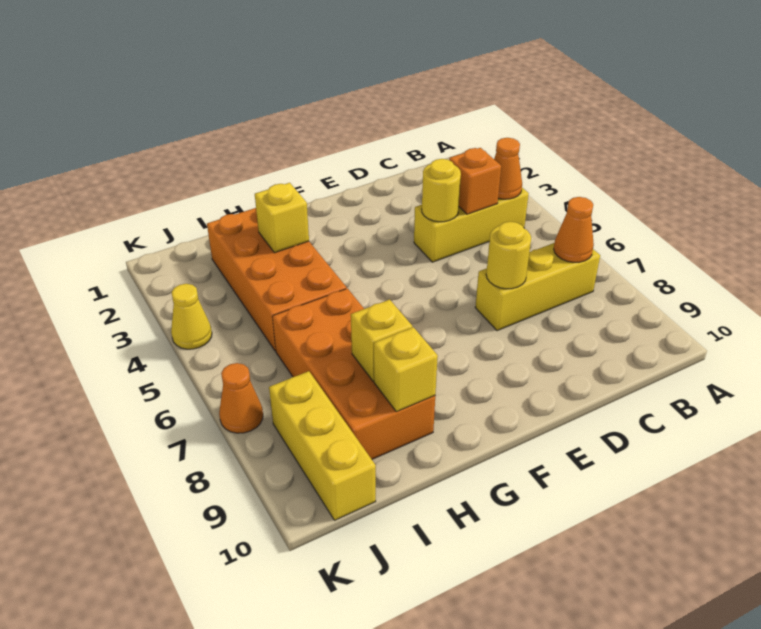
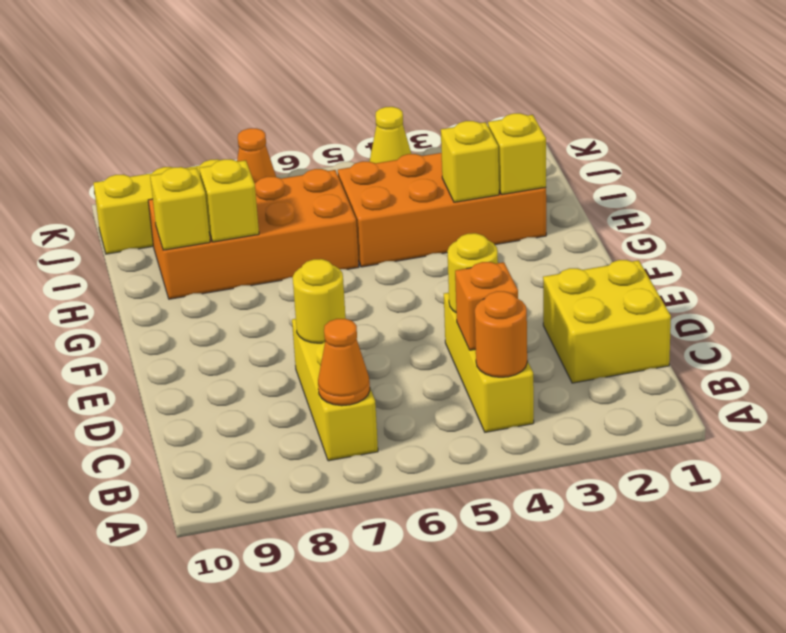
orange cone B4 level 2 -> orange round brick B4 level 2
none -> yellow brick C1:D2 level 1
none -> yellow brick H2 level 2

